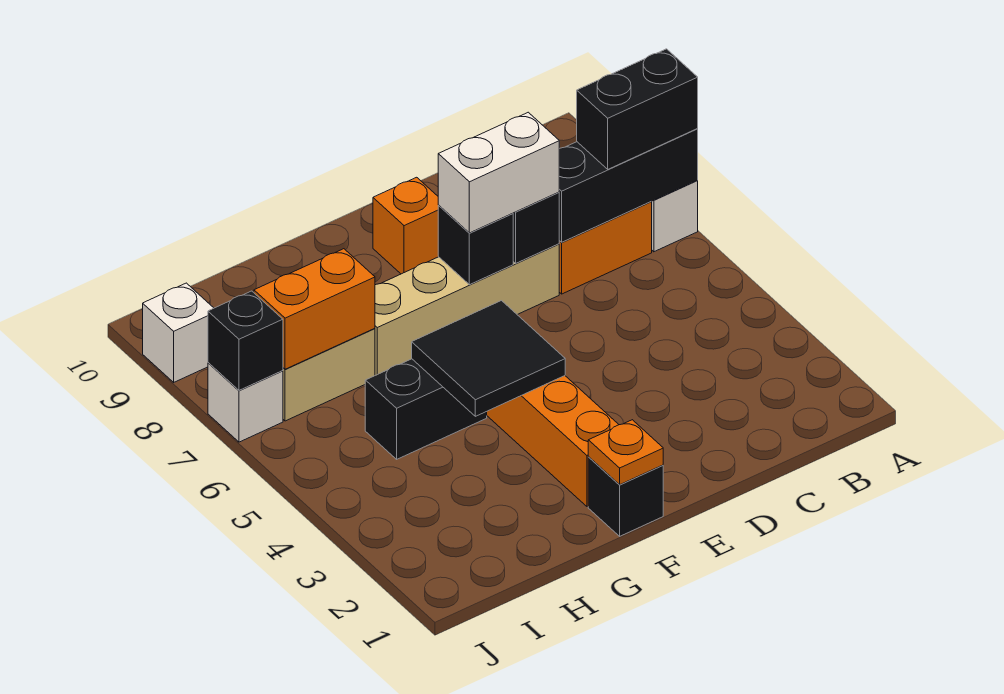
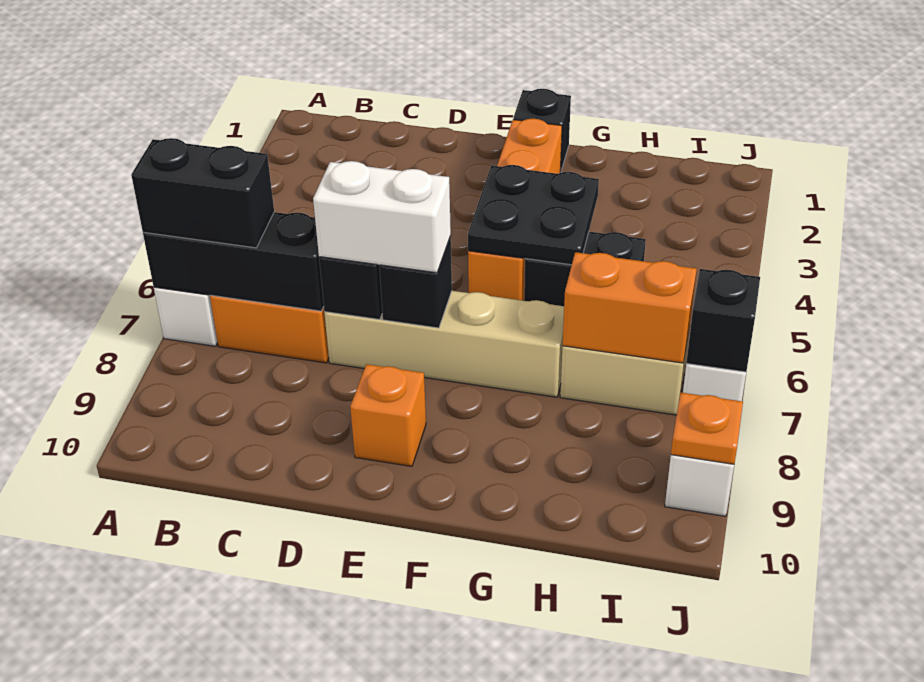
orange plate F1 level 2 -> orange plate J9 level 2
black tile F4:G5 level 2 -> black plate F4:G5 level 2

